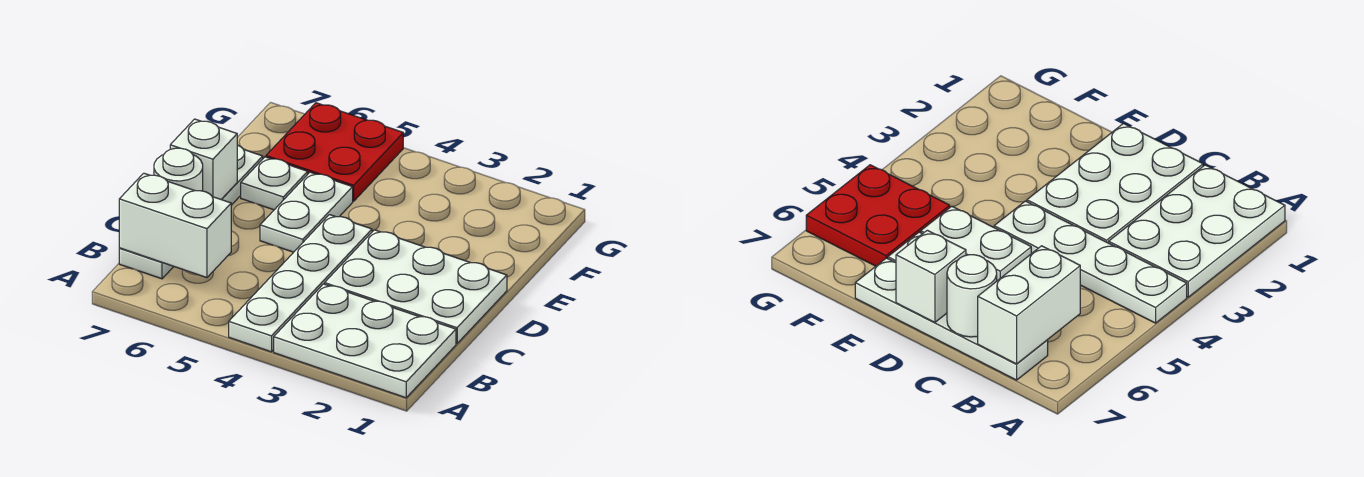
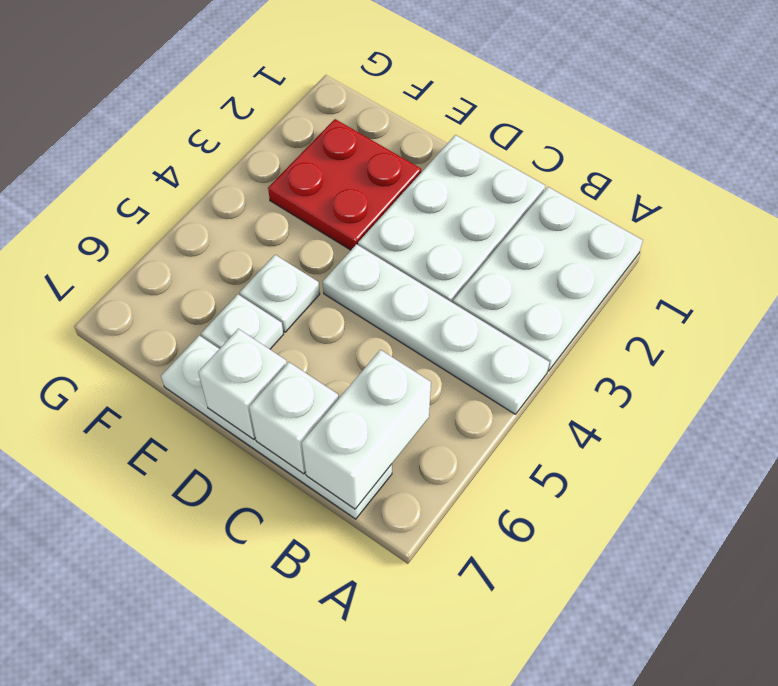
white round brick C7 level 2 -> white brick C7 level 2
white plate D5:E5 level 1 -> white plate E5 level 1
red plate F5:G6 level 1 -> red plate E2:F3 level 1

